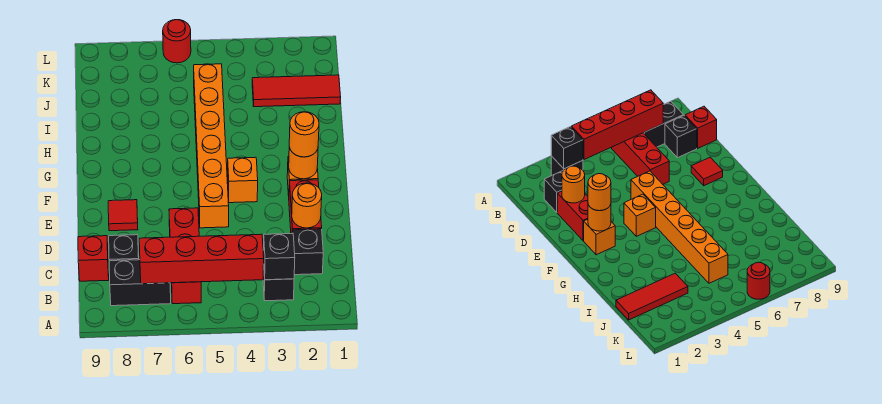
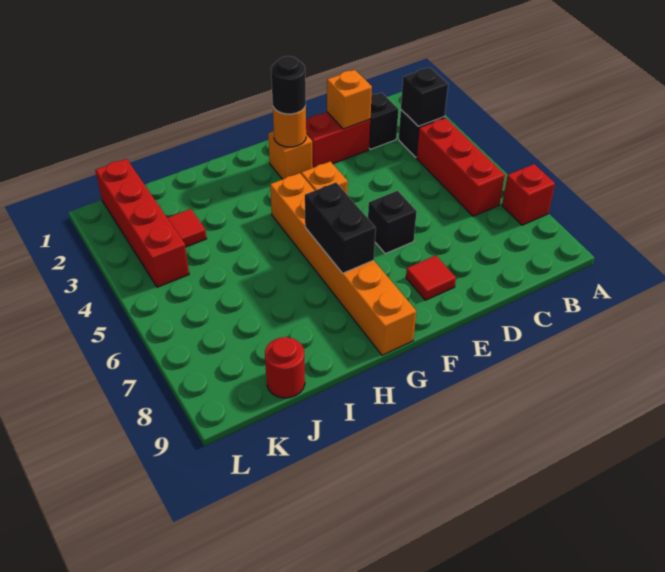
red brick B4:B7 level 2 -> red brick K1:K4 level 1
red brick B6:D6 level 1 -> red brick B4:B6 level 1
black brick B7:B8 level 1 -> black brick G6:G7 level 2
black brick C8 level 1 -> black brick E6 level 1
red brick C9 level 1 -> red brick A7 level 1
orange round brick D2 level 2 -> orange brick D2 level 2
orange brick E5:J5 level 1 -> orange brick G4:G9 level 1
orange round brick F2 level 3 -> black round brick F2 level 3
red tile J1:J3 level 1 -> red tile J3 level 1
red round brick L6 level 1 -> red round brick J9 level 1

